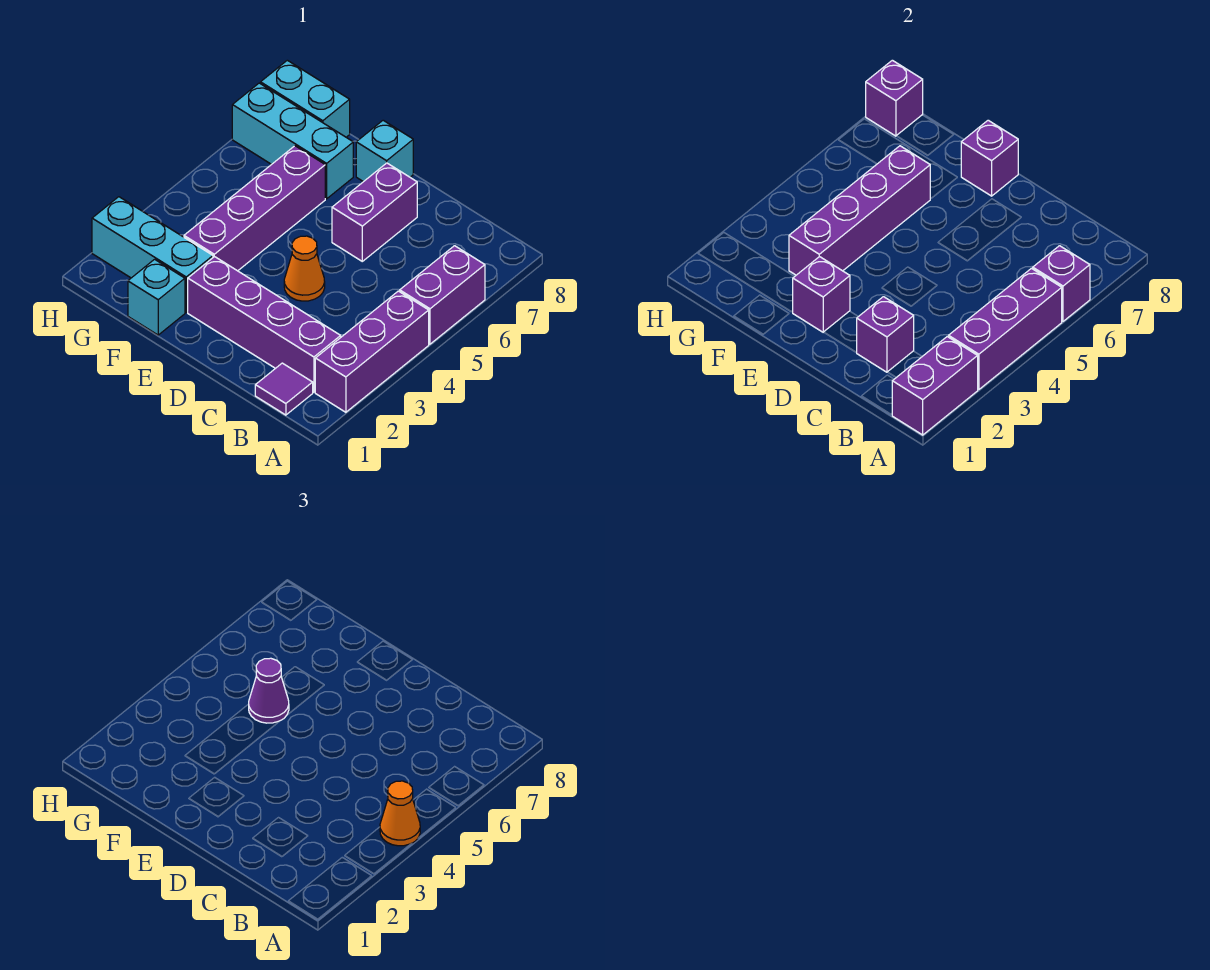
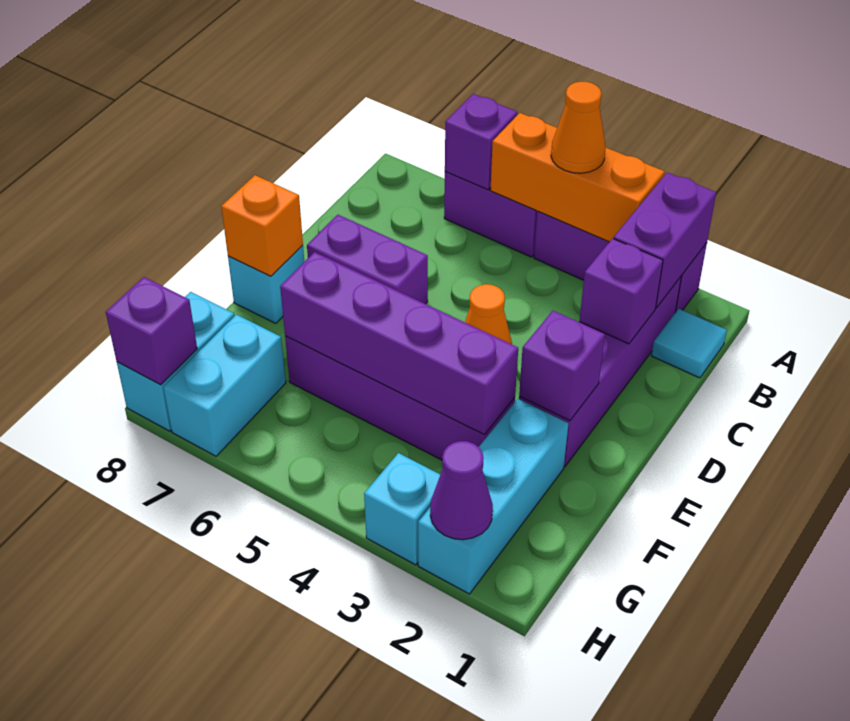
purple brick A1:A2 level 2 -> purple brick A2:B2 level 2
purple brick A3:A5 level 2 -> orange brick A3:A5 level 2
purple tile B1 level 1 -> cyan tile B1 level 1
purple brick E8 level 2 -> orange brick E8 level 2
cyan brick F1 level 1 -> cyan brick H3 level 1
purple cone F5 level 3 -> purple cone H2 level 2
cyan brick F7:H7 level 1 -> cyan brick G7:H7 level 1

